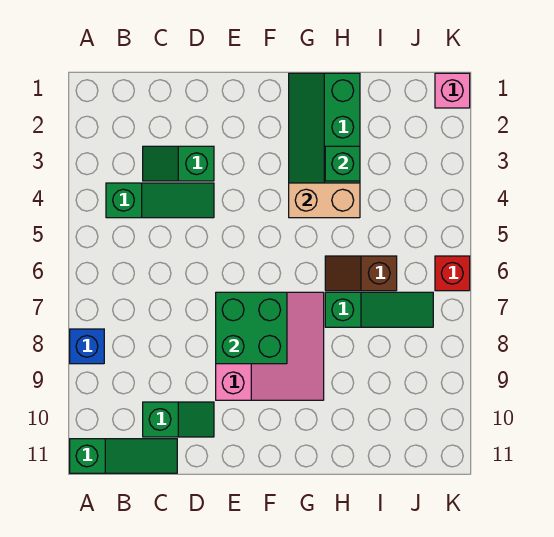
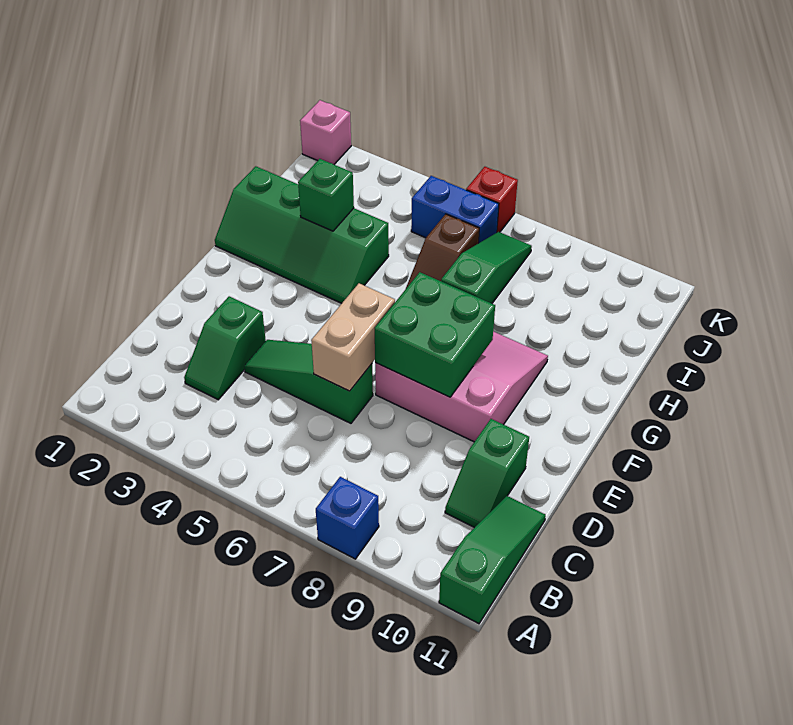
green slope B4:D4 level 1 top B -> green slope D4:D6 level 1 top 6
green slope C10:D10 level 1 top C -> green slope C10:D10 level 1 top D
tan brick G4:H4 level 2 -> tan brick D6:E6 level 2
none -> blue brick J5:J6 level 1

